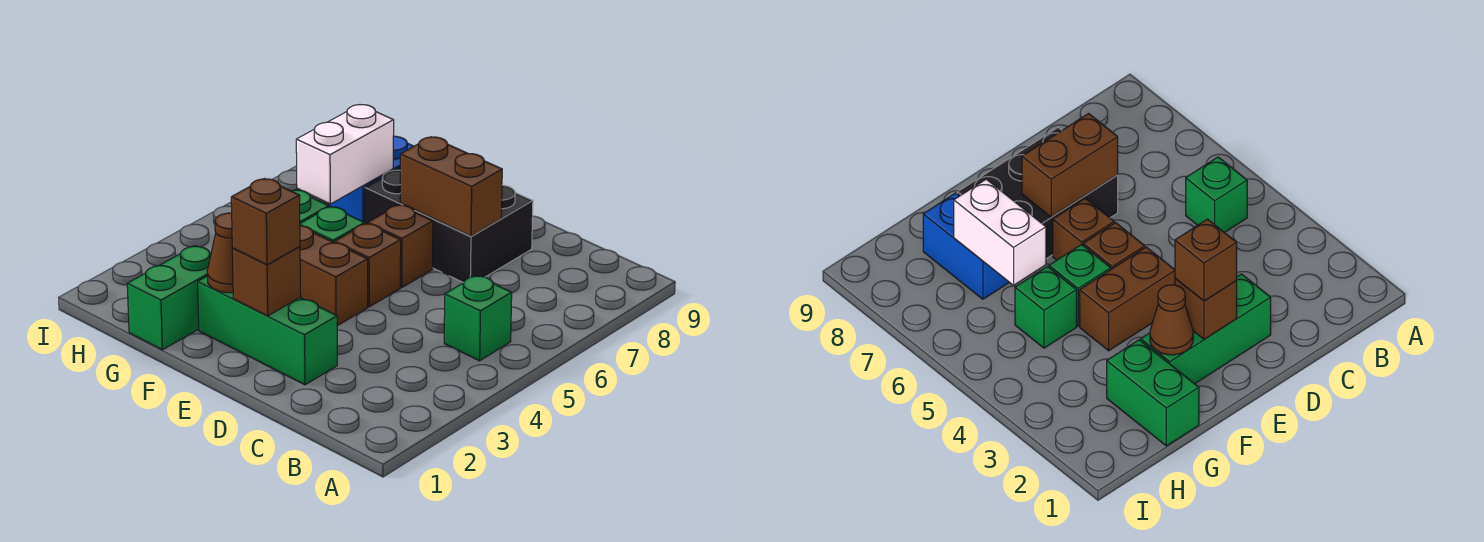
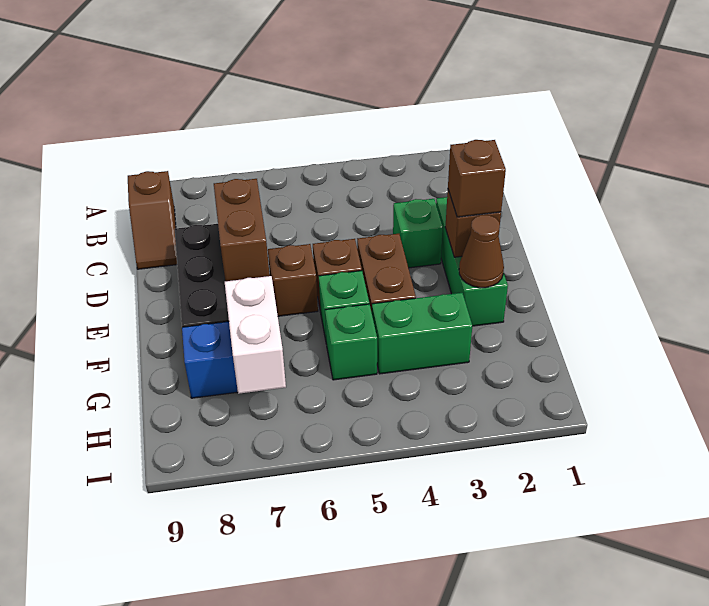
green brick B5 level 1 -> green brick D3 level 1
none -> brown slope B9:C9 level 1 top B
green brick G1:G2 level 1 -> green brick G3:G4 level 1
white brick G6:G7 level 2 -> white brick G7:H7 level 2

